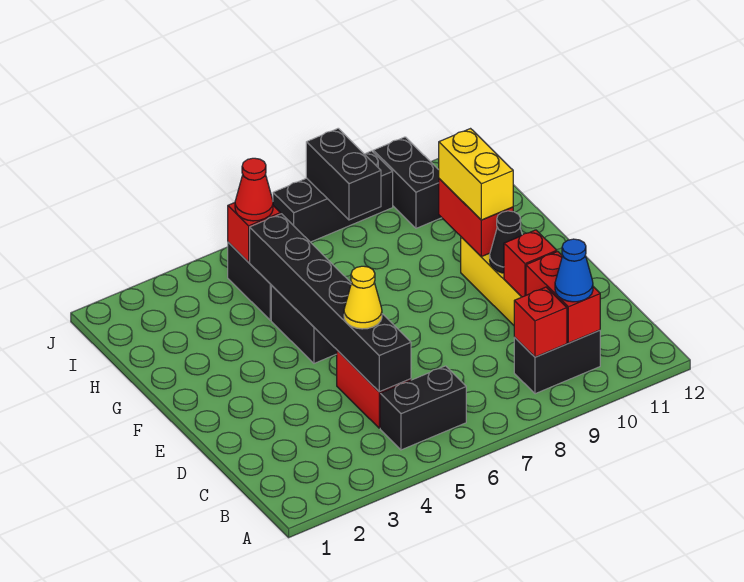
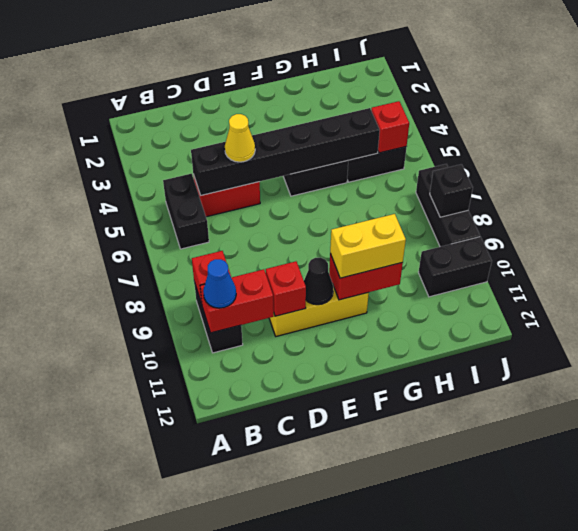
red cone I5 level 3 -> none
black brick I8:J8 level 2 -> black brick J8 level 2

